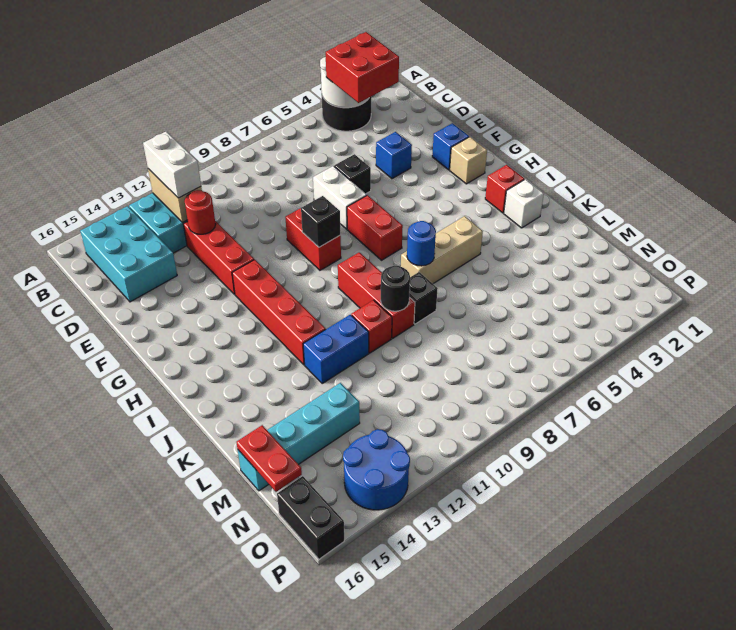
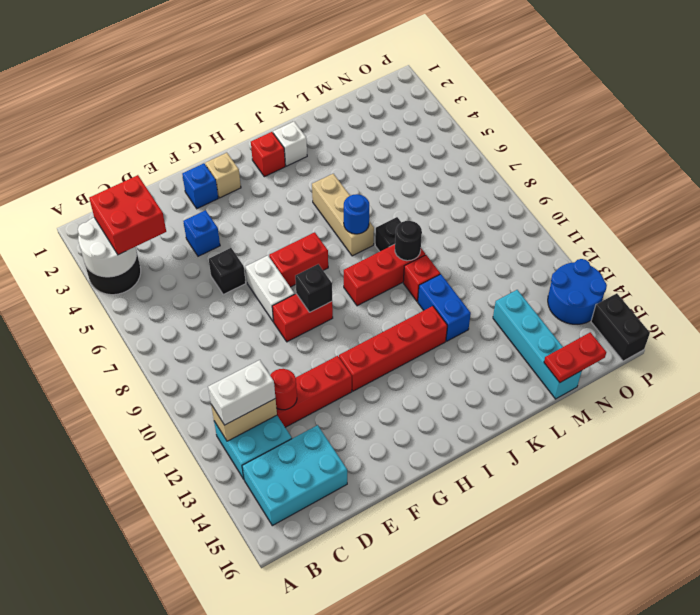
white brick E7:F7 level 1 -> white brick F7:F8 level 1
black brick O16:P16 level 1 -> black brick P15:P16 level 1

